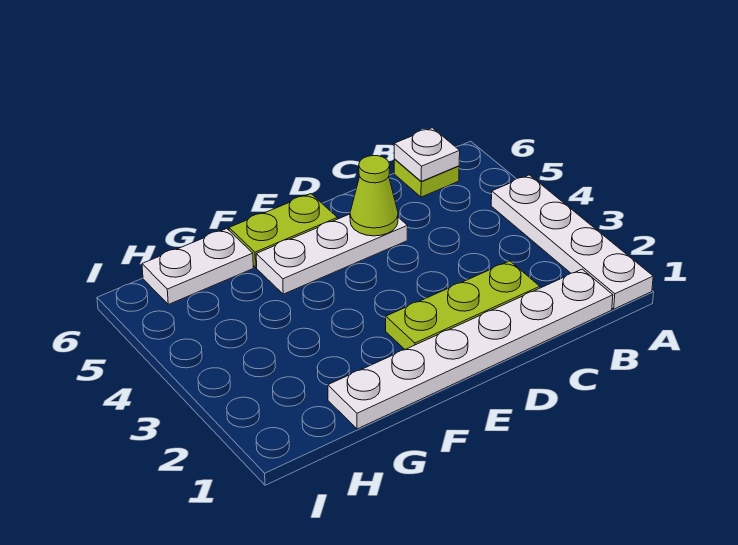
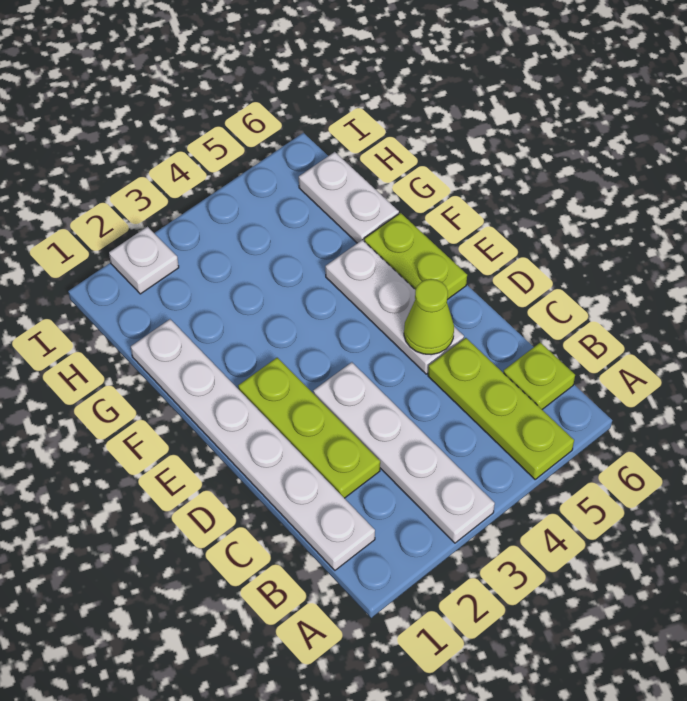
white plate A1:A4 level 1 -> white plate A3:D3 level 1
none -> lime plate A5:C5 level 1
white plate B6 level 2 -> white plate I2 level 1

